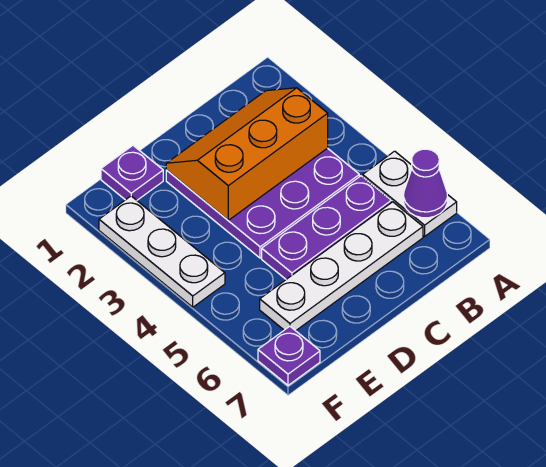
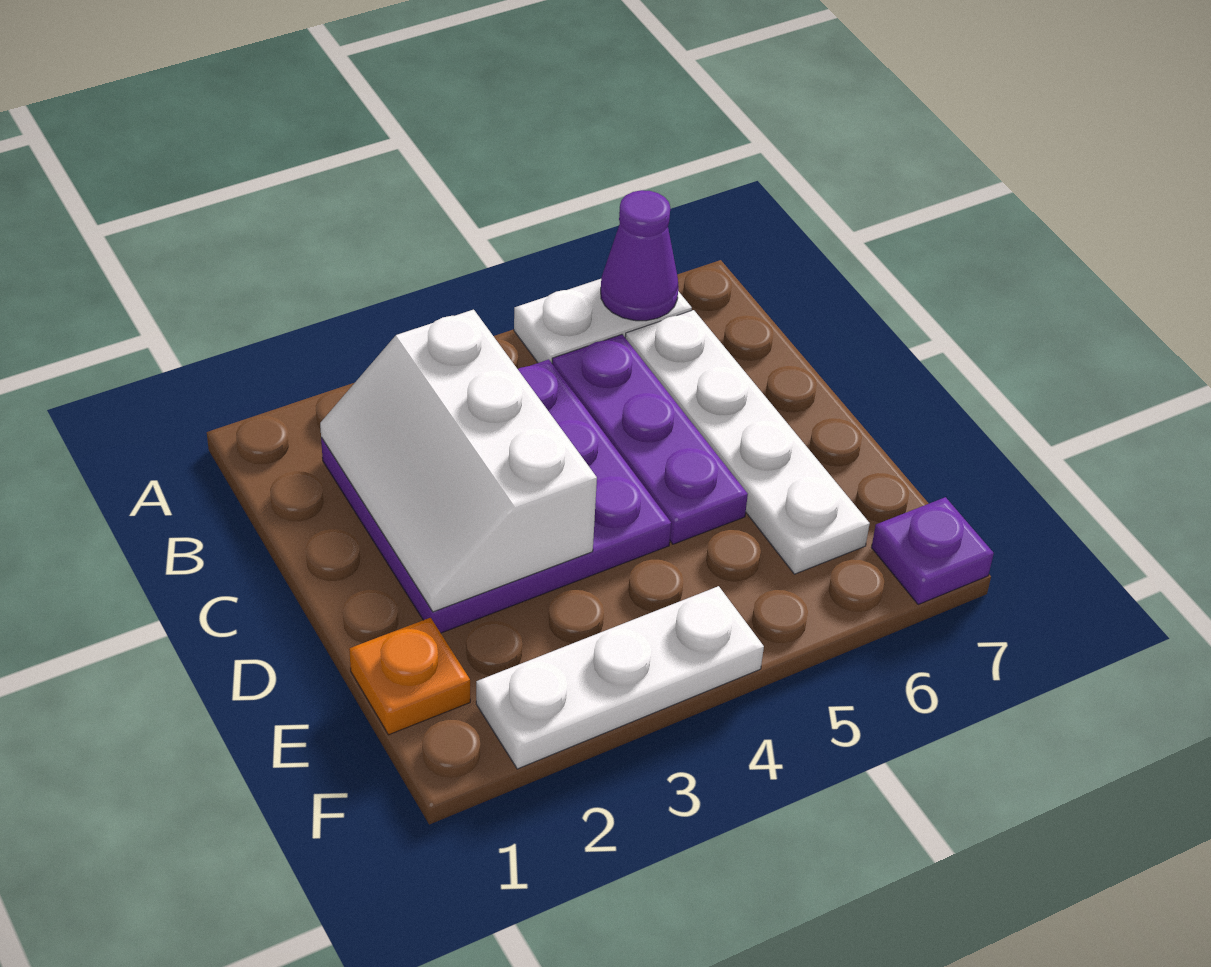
orange slope B2:D3 level 2 top 3 -> white slope B2:D3 level 2 top 3
purple plate E1 level 1 -> orange plate E1 level 1

